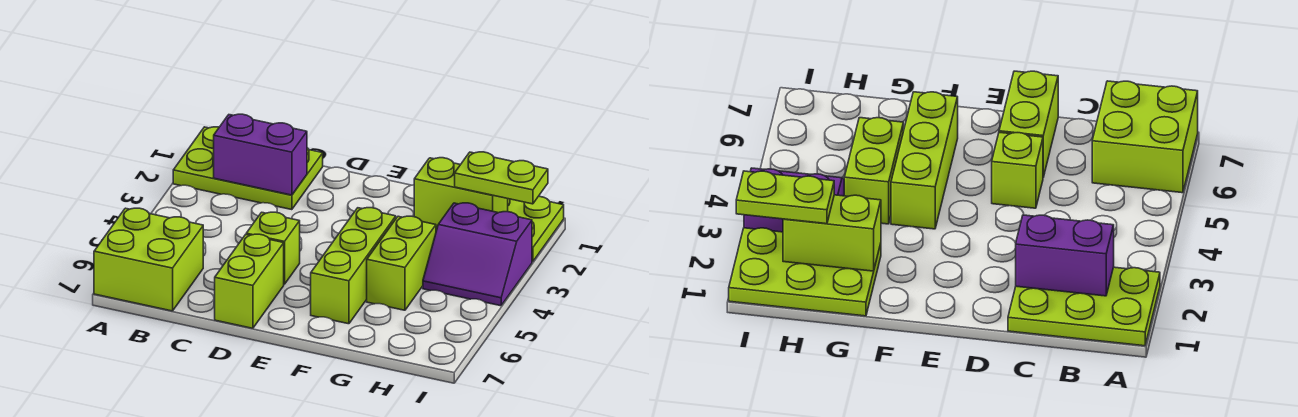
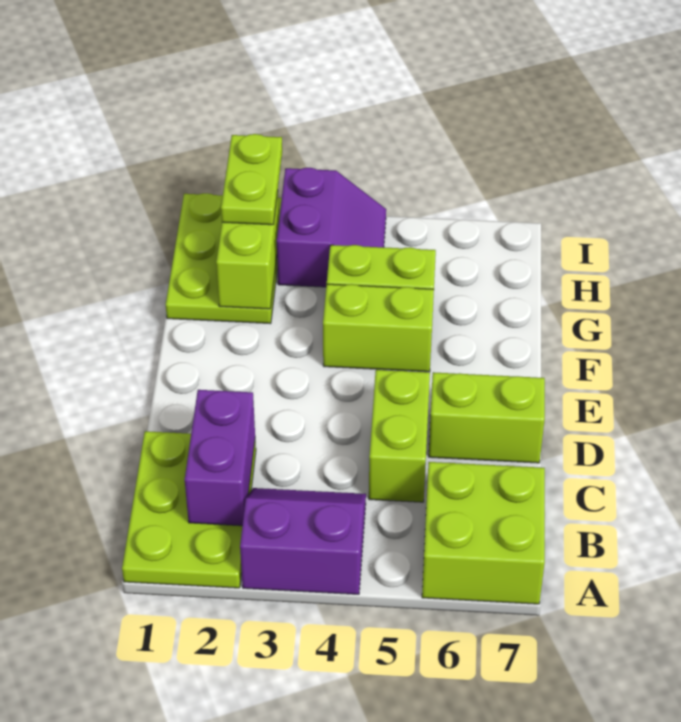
none -> purple slope A3:B4 level 1 top A
lime brick D5 level 1 -> lime brick C5:D5 level 1
lime brick F4:F6 level 1 -> lime brick F4:F5 level 1

